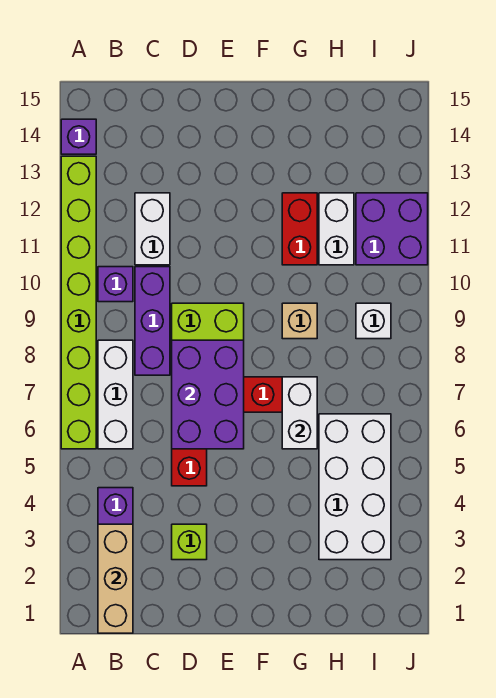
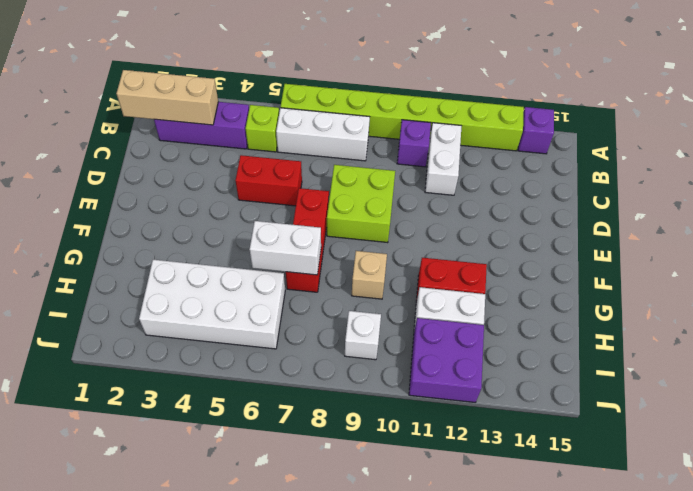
purple brick C8:C10 level 1 -> none
white brick C11:C12 level 1 -> white brick B11:C11 level 1
lime brick D3 level 1 -> lime brick B5 level 1
purple brick D6:E8 level 2 -> none

